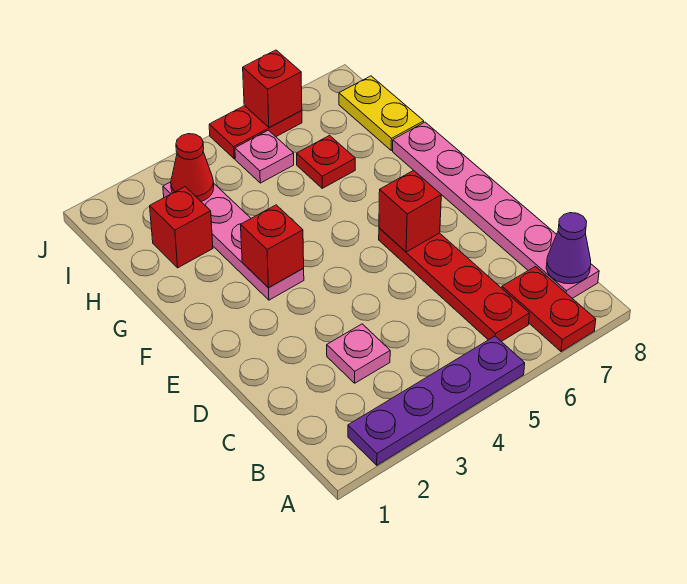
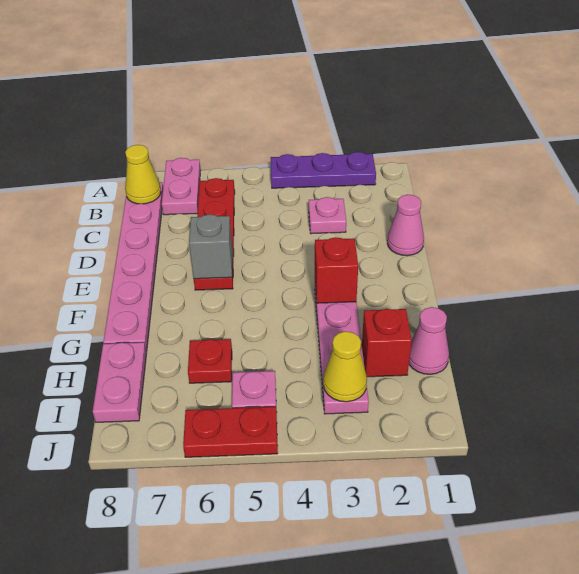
purple plate A2:A5 level 1 -> purple plate A2:A4 level 1
red plate A7:B7 level 1 -> pink plate A7:B7 level 1
purple cone B8 level 2 -> yellow cone B8 level 2
none -> pink cone D1 level 1
red brick E6 level 2 -> grey brick E6 level 2
none -> pink cone H1 level 1
yellow plate H8:I8 level 1 -> pink plate H8:I8 level 1
red cone I3 level 2 -> yellow cone I3 level 2
red brick J6 level 2 -> none

